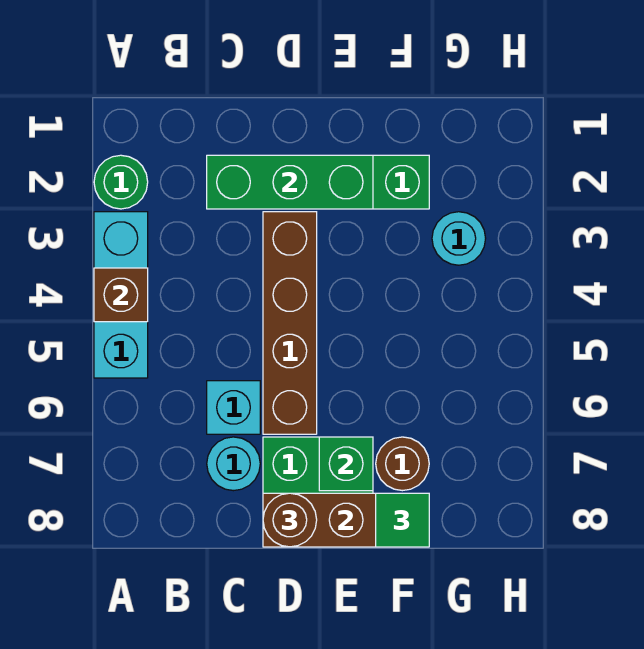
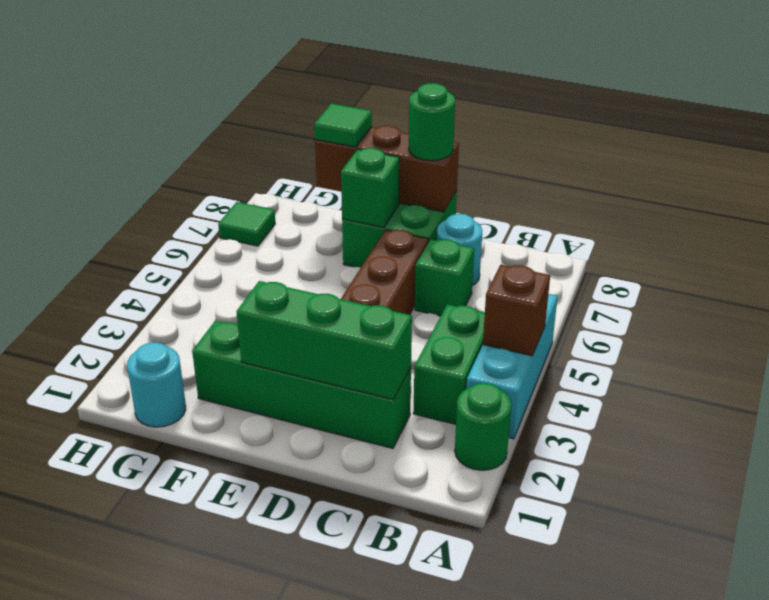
none -> green brick B3:B4 level 1
cyan brick C6 level 1 -> green brick C6 level 1
brown round brick D8 level 3 -> green round brick D8 level 3
brown round brick F7 level 1 -> none
cyan round brick G3 level 1 -> cyan round brick G1 level 1
none -> green tile H7 level 1

